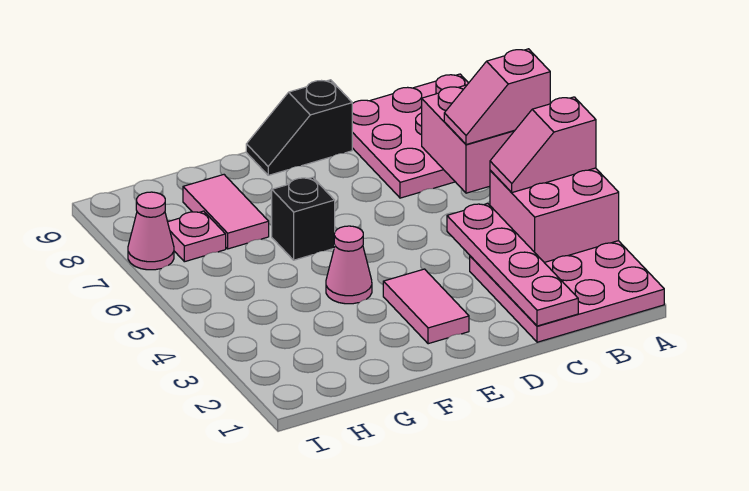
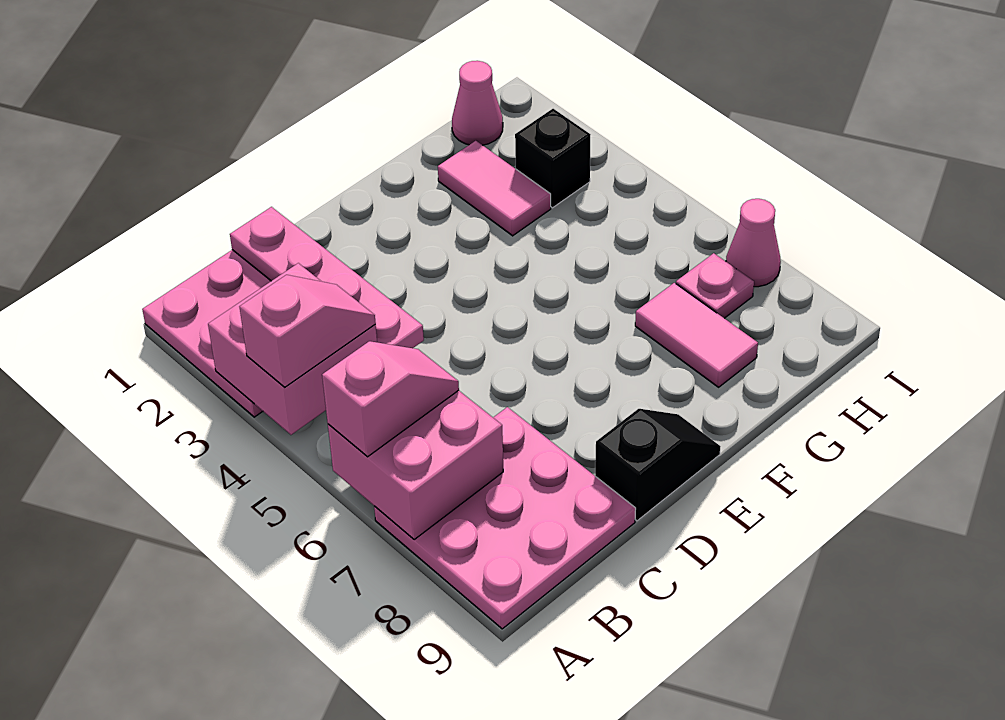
pink tile E2:E3 level 1 -> pink tile G2:G3 level 1
pink cone F4 level 1 -> pink cone H1 level 1
black brick F6 level 1 -> black brick H3 level 1

